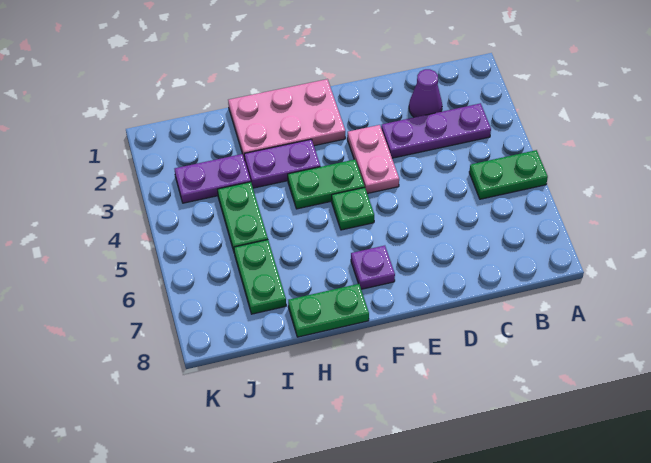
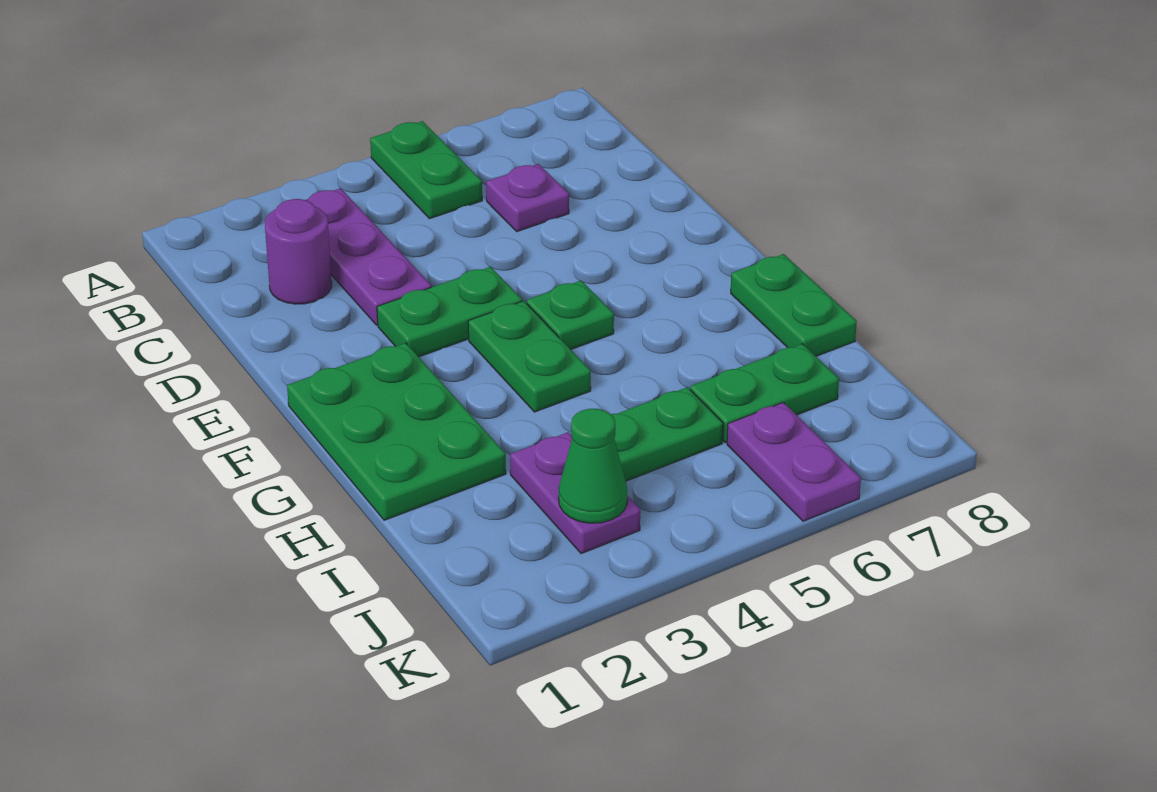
purple cone C2 level 1 -> purple round brick C2 level 1
pink plate E3:E4 level 1 -> green plate E3:E4 level 1
pink plate F1:H2 level 1 -> green plate F1:H2 level 1
purple plate F7 level 1 -> purple plate C6 level 1
purple plate G3:H3 level 1 -> purple plate J6:K6 level 1
none -> green cone J3 level 2

